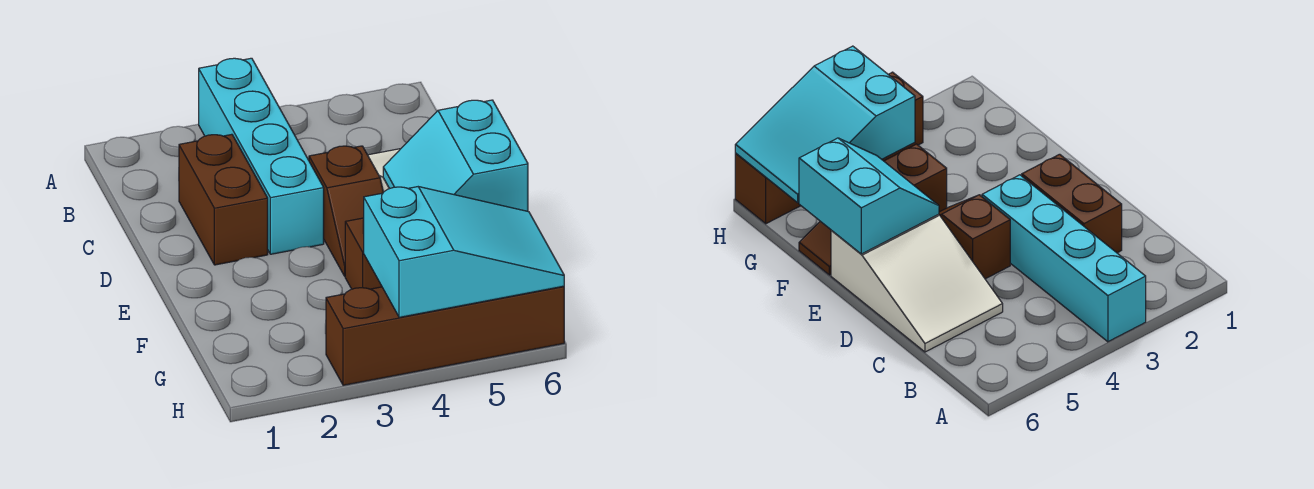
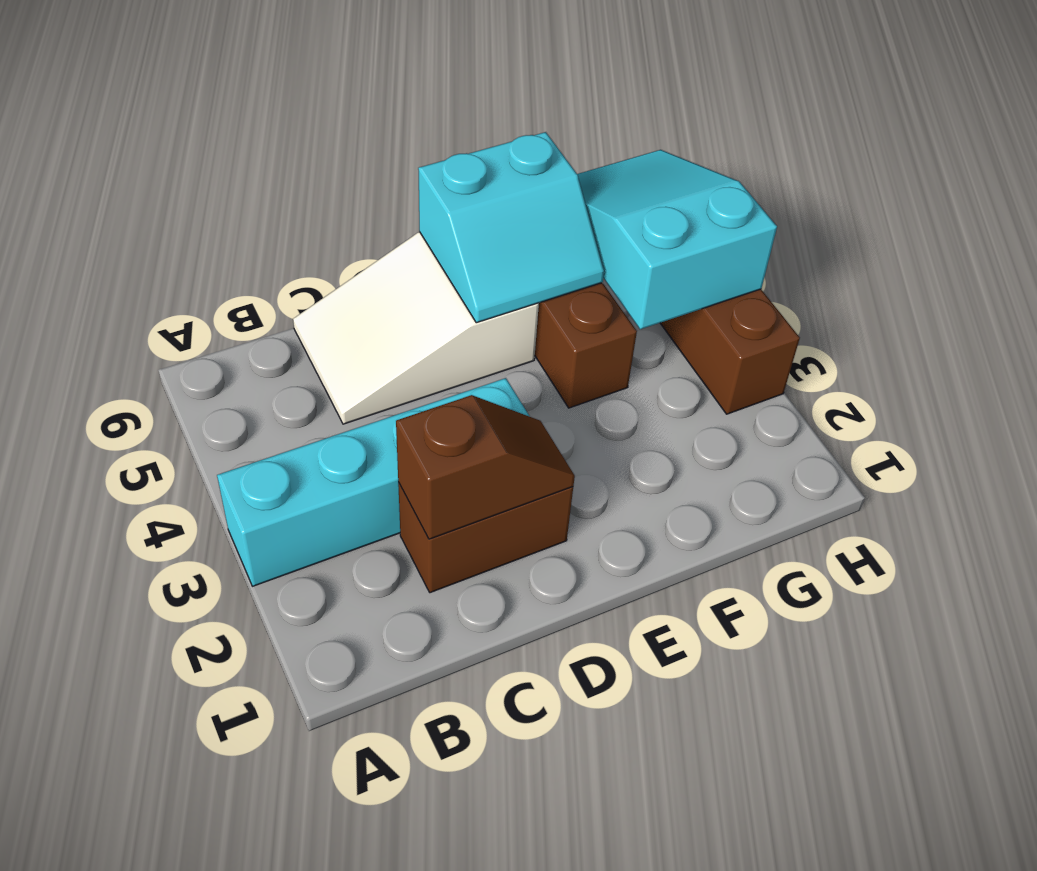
brown slope D4:E4 level 1 top D -> brown slope C2:D2 level 2 top C

